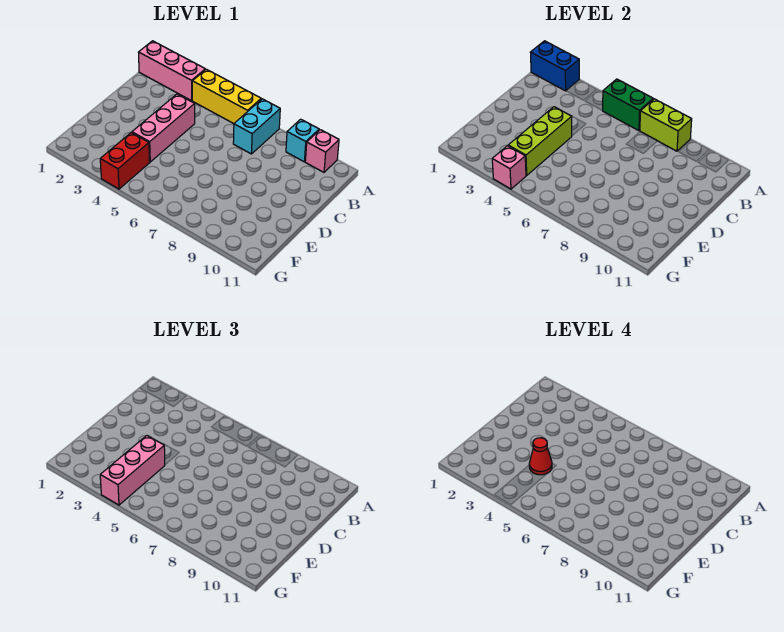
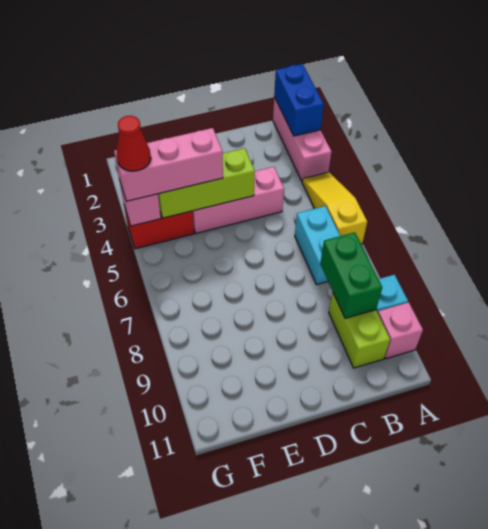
yellow brick A4:A6 level 1 -> yellow slope A4:A6 level 1 top 6
green brick A5:A6 level 2 -> green brick B8:B9 level 2
cyan brick A7:B7 level 1 -> cyan brick B6:B7 level 1
lime brick A7:A8 level 2 -> lime brick B9:B10 level 1
red cone E4 level 4 -> red cone G4 level 4

